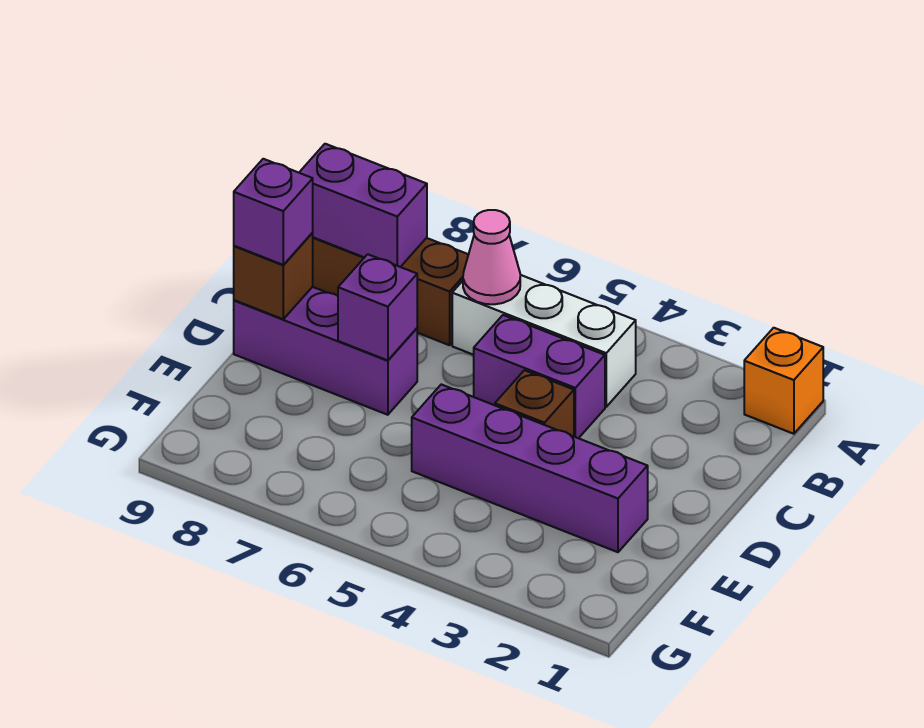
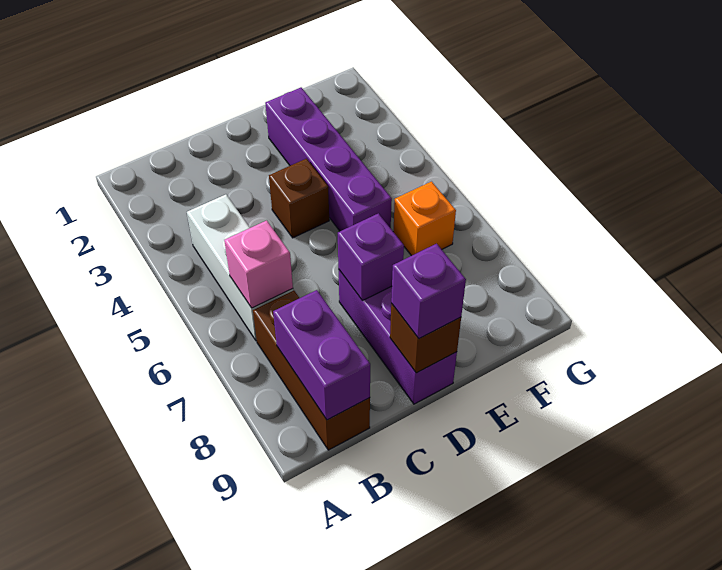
orange brick A1 level 1 -> orange brick F6 level 1
pink cone B6 level 2 -> pink brick B6 level 2
purple brick C4:C5 level 1 -> none

